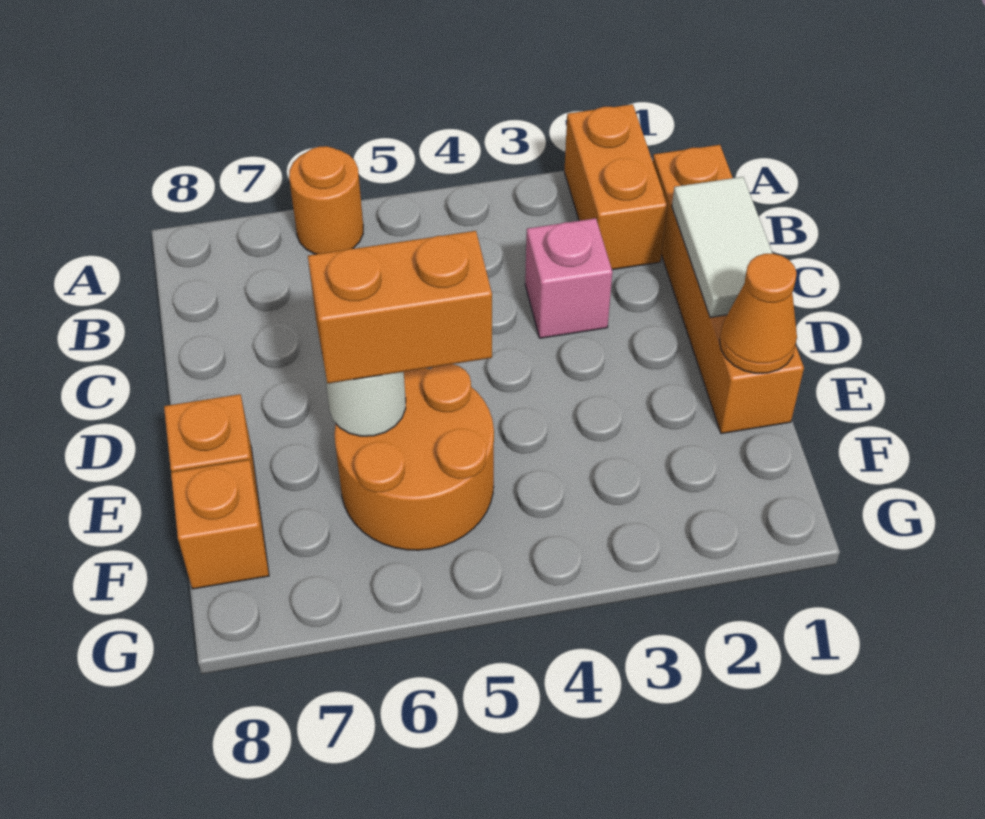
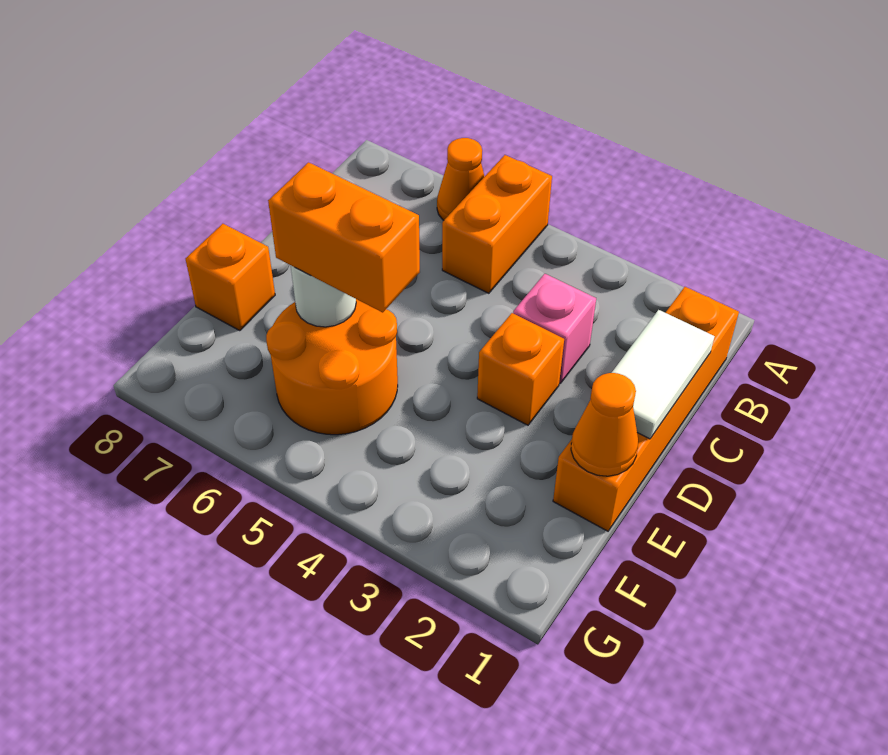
orange brick A2:B2 level 1 -> orange brick A5:B5 level 1
orange round brick A6 level 1 -> orange cone A6 level 1
orange brick F8 level 1 -> orange brick D3 level 1

